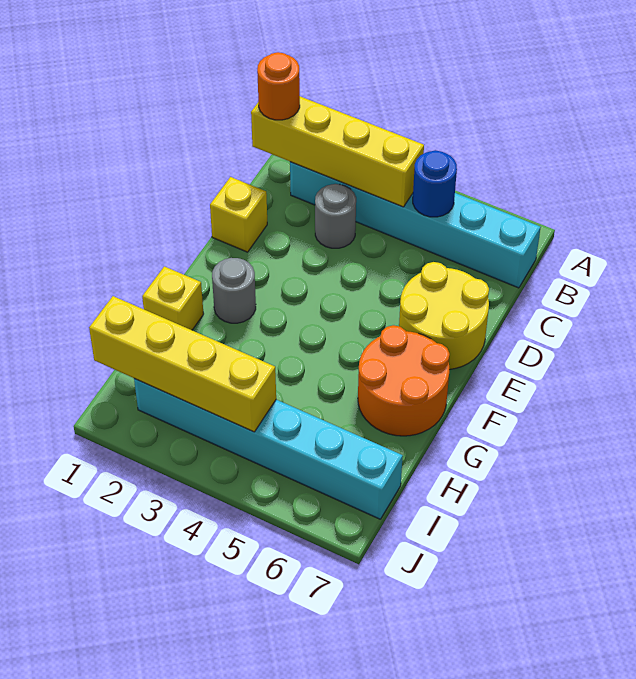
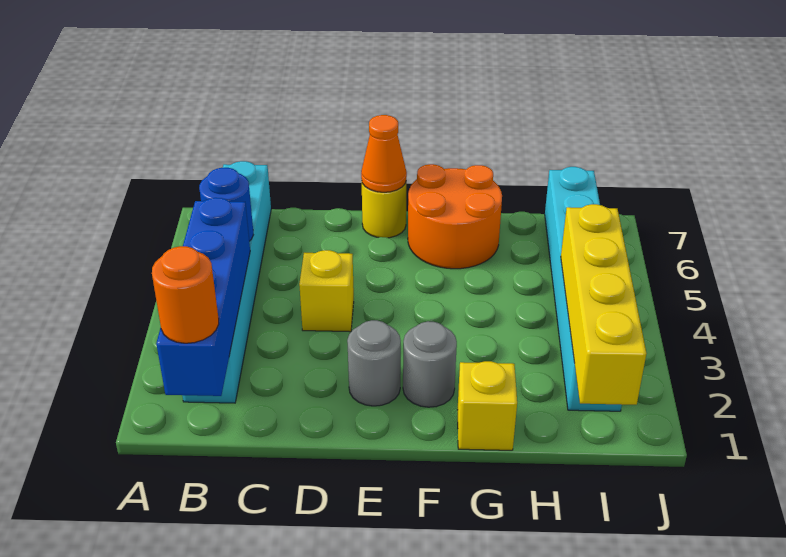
yellow brick B1:B4 level 2 -> blue brick B1:B4 level 2
grey round brick C3 level 1 -> grey round brick E2 level 1
yellow brick D1 level 1 -> yellow brick D4 level 1
yellow round brick D6:E7 level 1 -> yellow round brick E7 level 1
none -> orange cone E7 level 2

